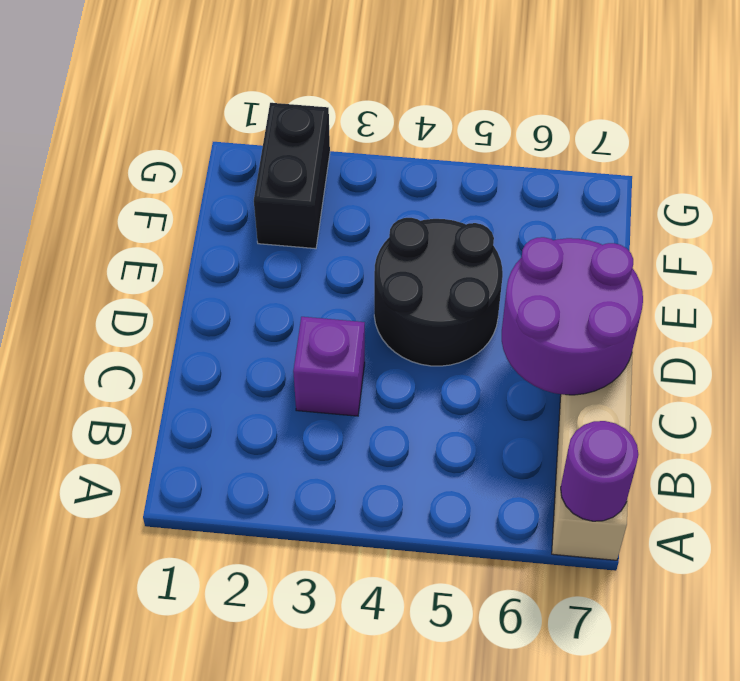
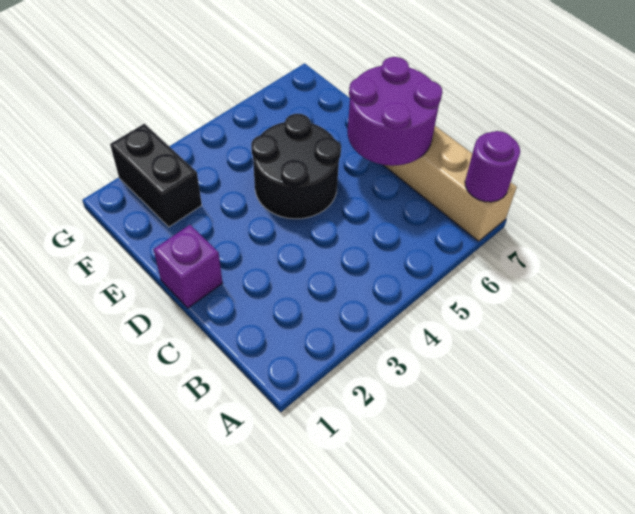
purple brick C3 level 1 -> purple brick D1 level 1

